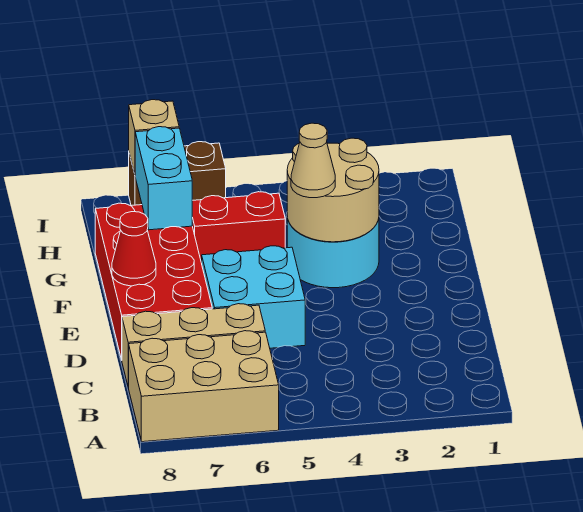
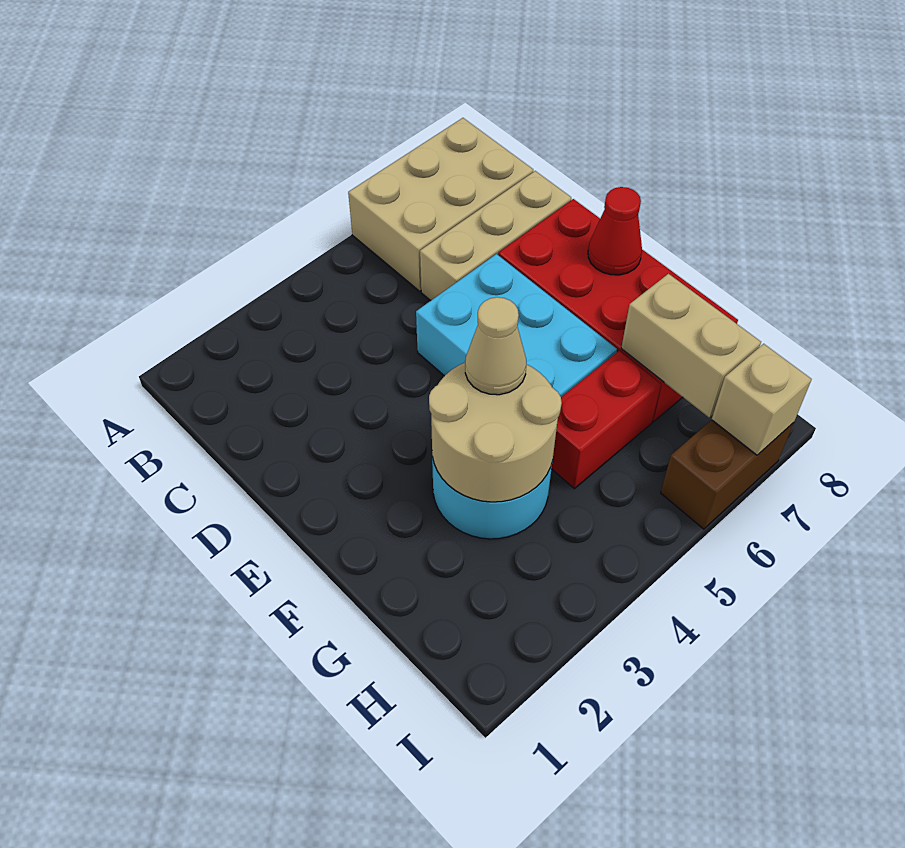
cyan brick D5:E6 level 1 -> cyan brick D5:F6 level 1
cyan brick G7:H7 level 2 -> tan brick G7:H7 level 2

